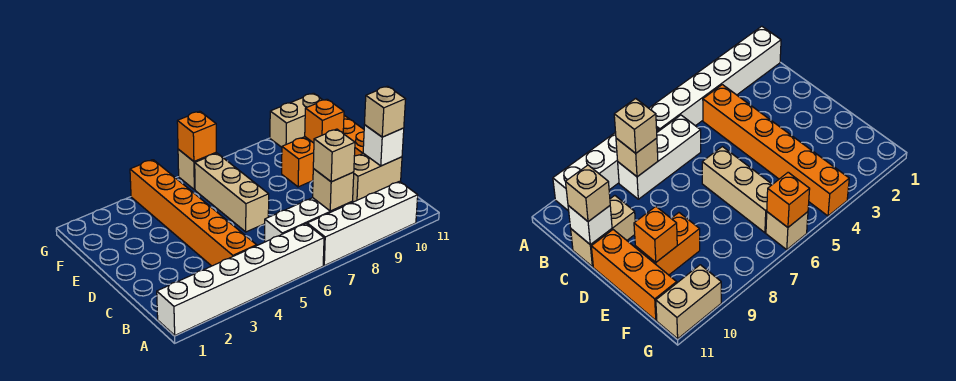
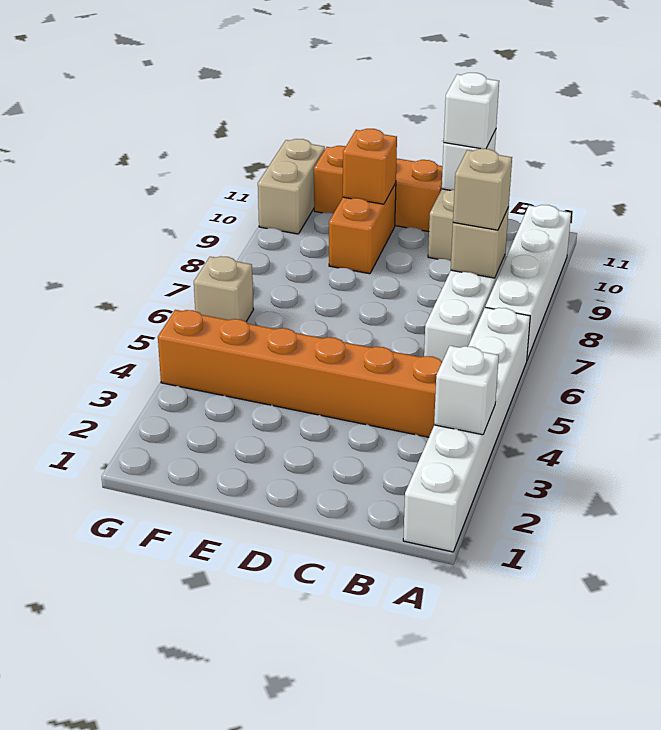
none -> white brick A3 level 2
tan brick C11 level 3 -> white brick C11 level 3
tan brick D6:F6 level 1 -> none
orange brick G6 level 2 -> none

